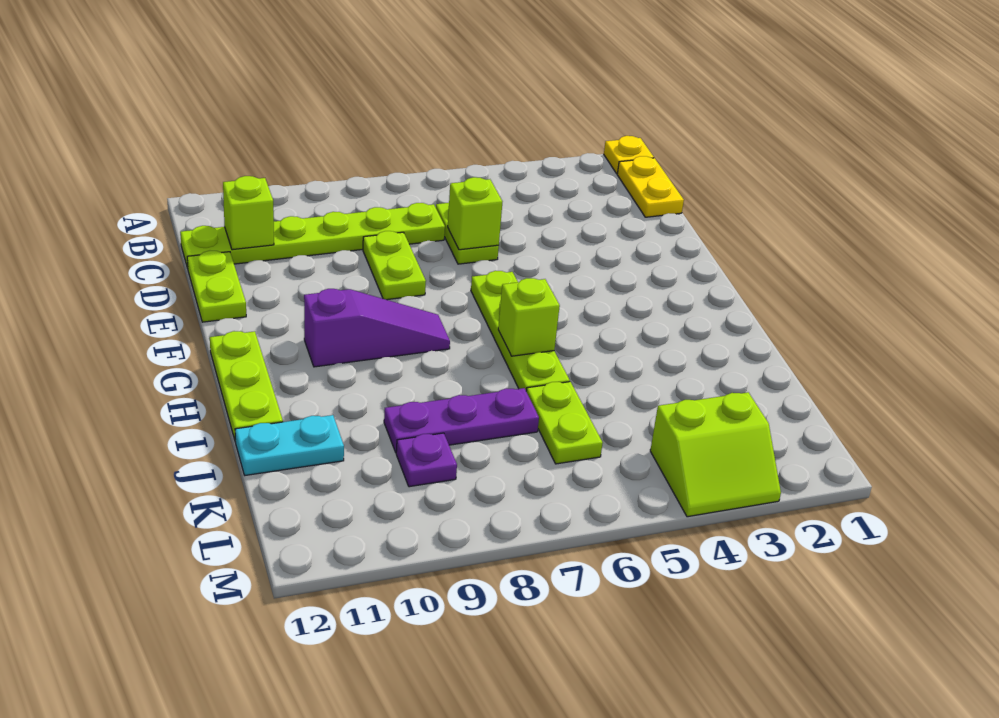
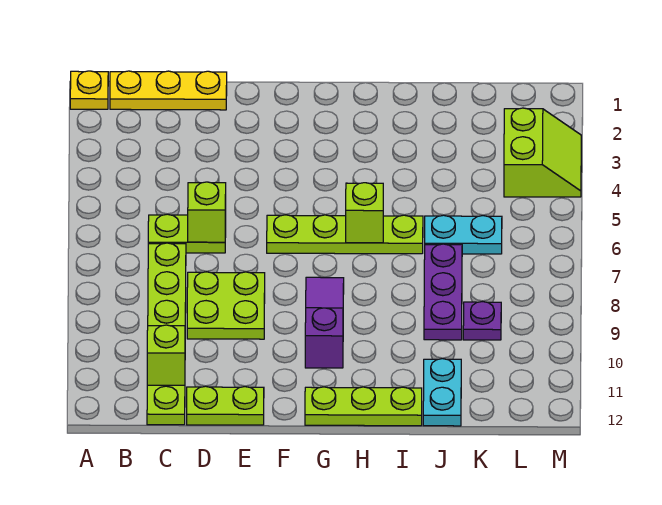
yellow plate B1:C1 level 1 -> yellow plate B1:D1 level 1
lime plate D8:E8 level 1 -> lime plate D8:E9 level 1
lime plate J6:K6 level 1 -> cyan plate J6:K6 level 1

